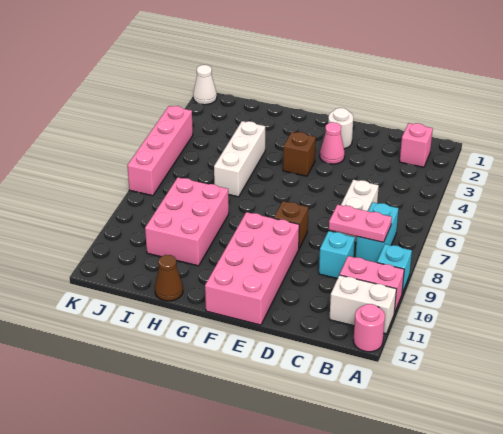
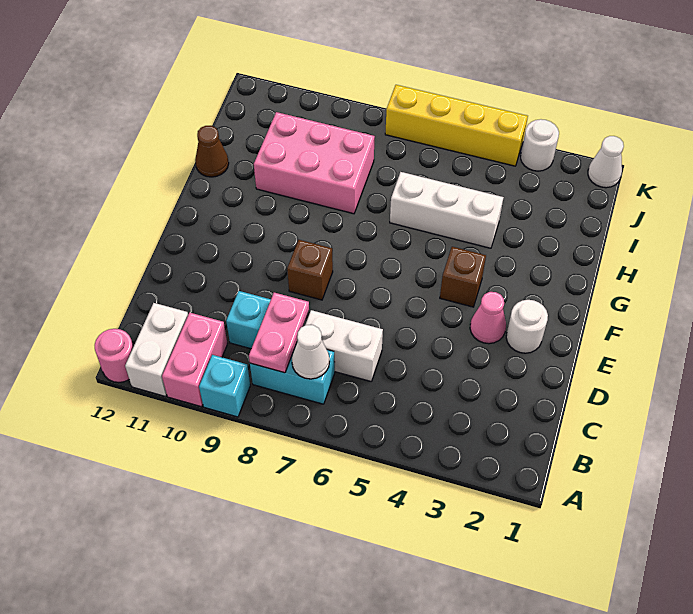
pink brick B2 level 1 -> none
none -> white cone B7 level 2
pink brick E9:F12 level 1 -> none
none -> white round brick K3 level 1
pink brick K4:K7 level 1 -> yellow brick K4:K7 level 1

